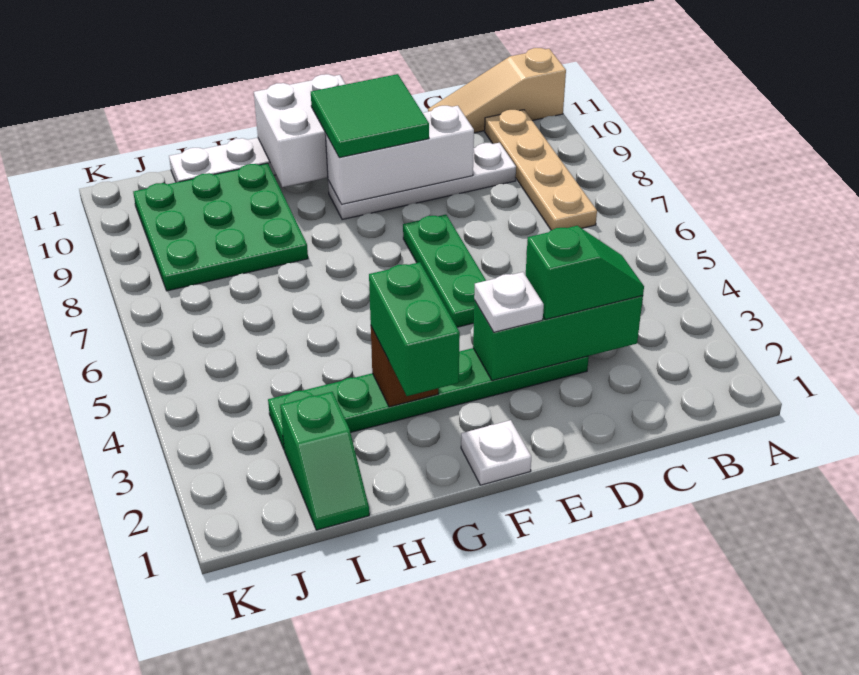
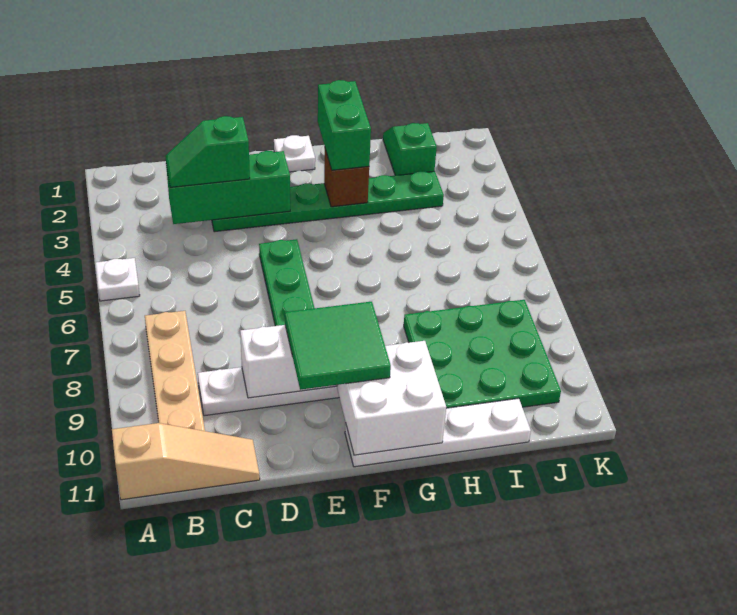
white plate E3 level 3 -> white plate A5 level 1

